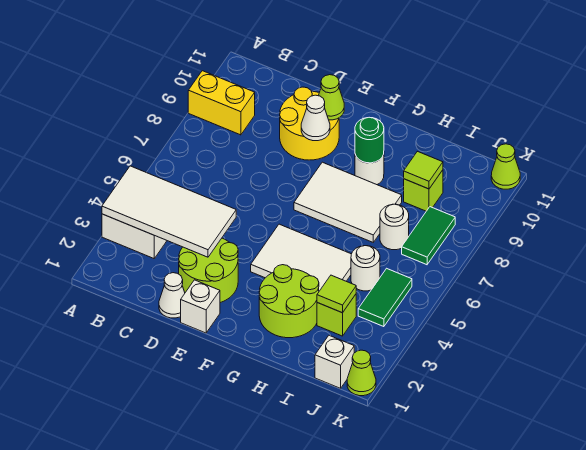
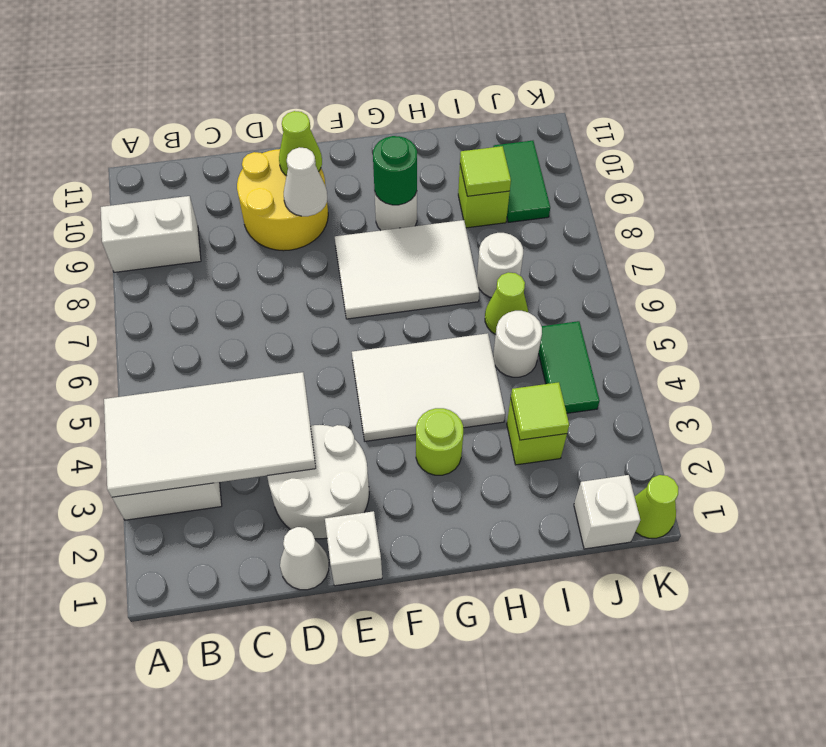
yellow brick A9:B9 level 1 -> white brick A9:B9 level 1
lime round brick D2:E3 level 1 -> white round brick D2:E3 level 1
lime round brick G2:H3 level 1 -> lime round brick G3 level 1
green tile J7:J8 level 1 -> green tile J9:J10 level 1
lime cone K11 level 1 -> lime cone I6 level 1

